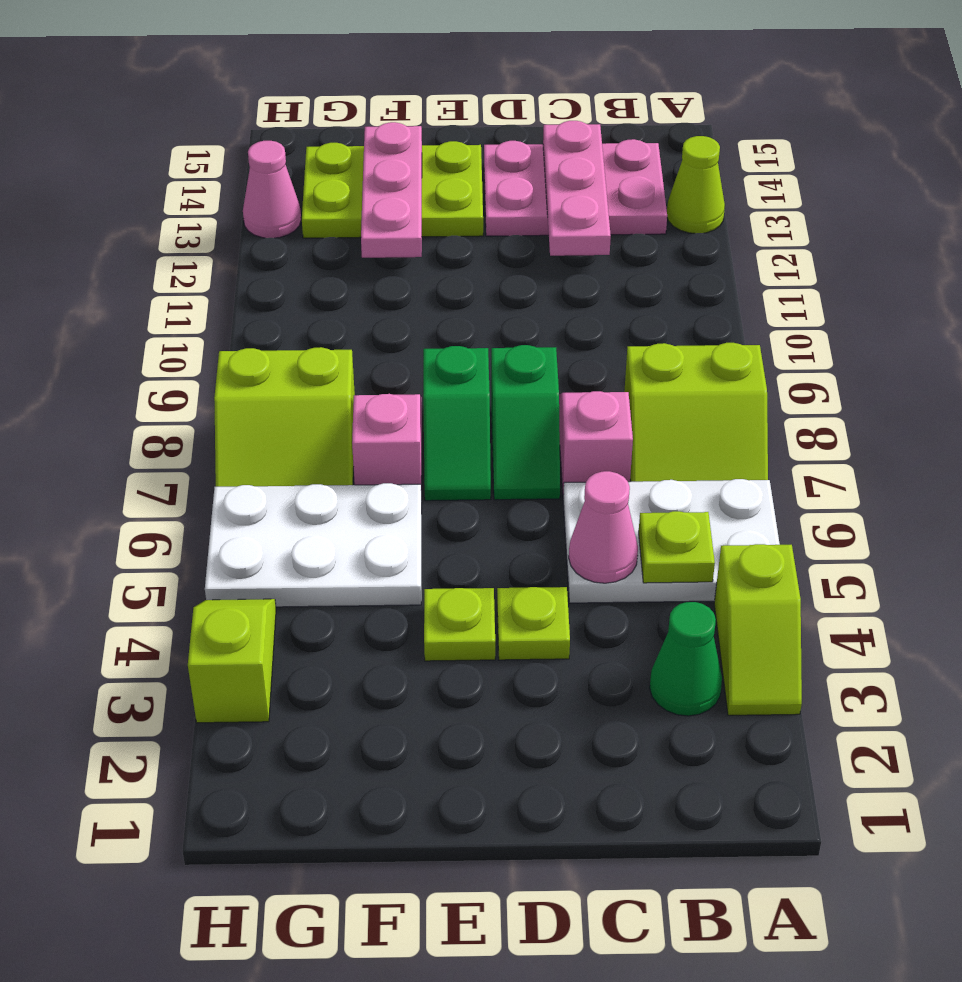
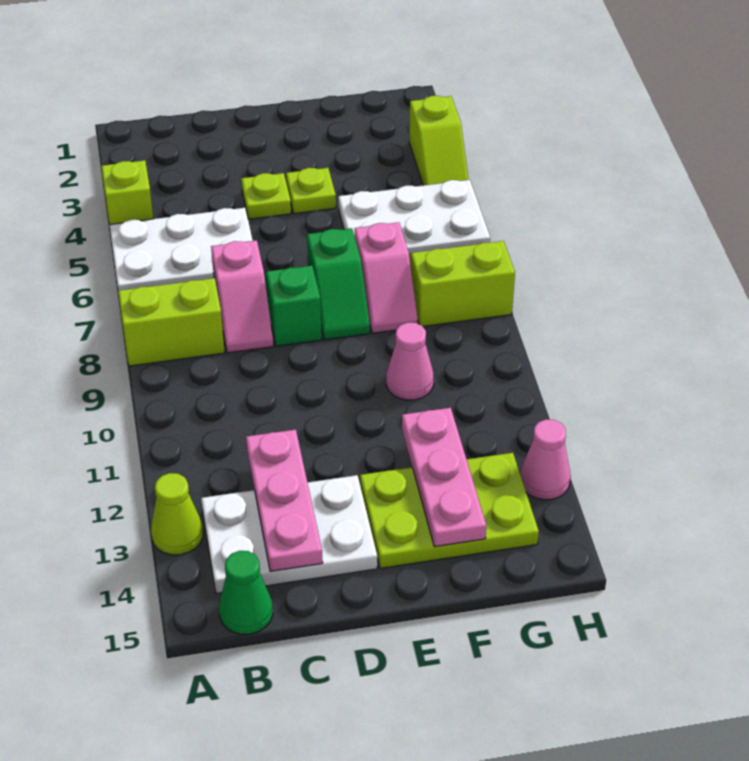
green cone B3 level 1 -> green cone B15 level 1
lime plate B5 level 2 -> none
pink plate B13:D14 level 1 -> white plate B13:D14 level 1
pink cone C5 level 2 -> pink cone F10 level 1
green slope E7:E8 level 1 top 8 -> green slope E7:E8 level 1 top 7

